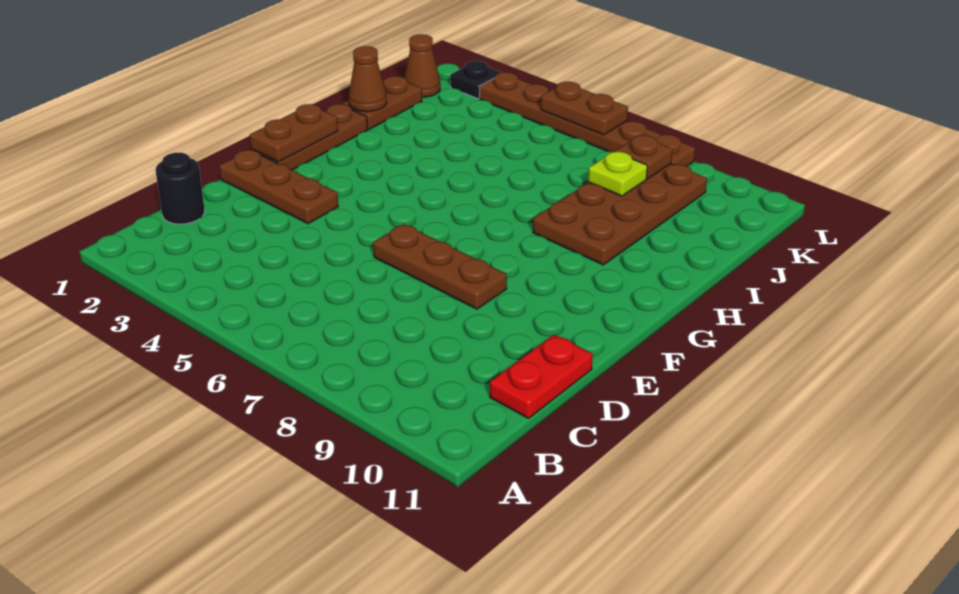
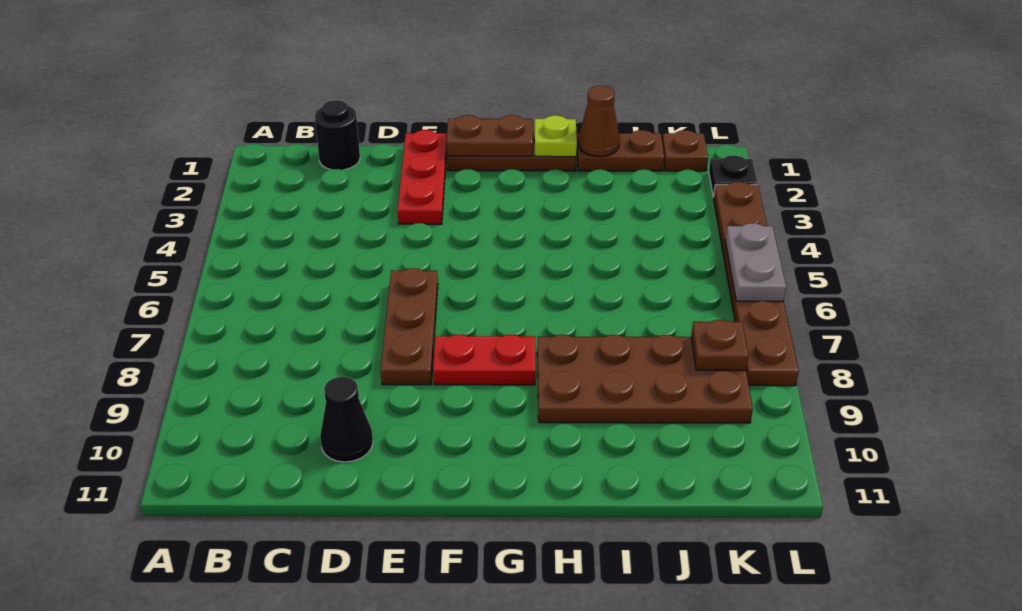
red plate C11:D11 level 1 -> red plate F8:G8 level 1
none -> black cone D10 level 1
brown plate E1:E3 level 1 -> red plate E1:E3 level 1
lime plate J8 level 2 -> lime plate H1 level 2
brown cone K1 level 1 -> brown plate K1 level 1
brown plate L5:L6 level 2 -> grey plate L5:L6 level 2

